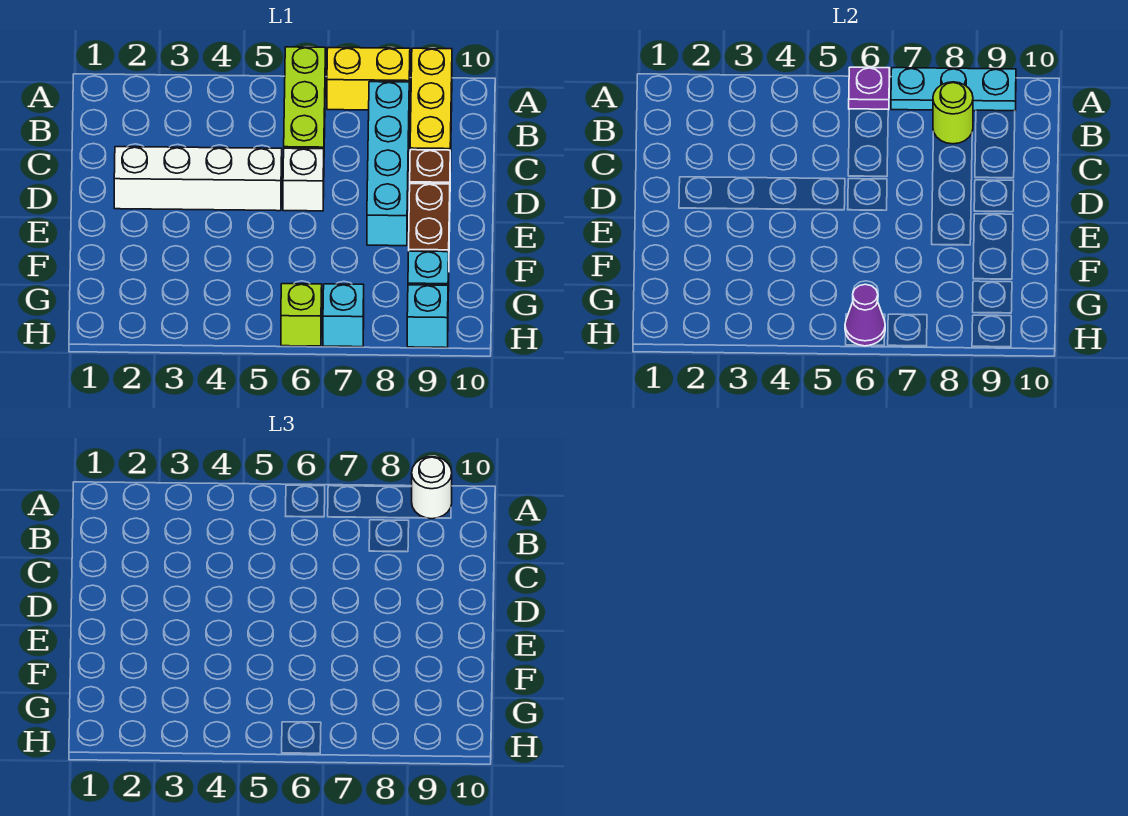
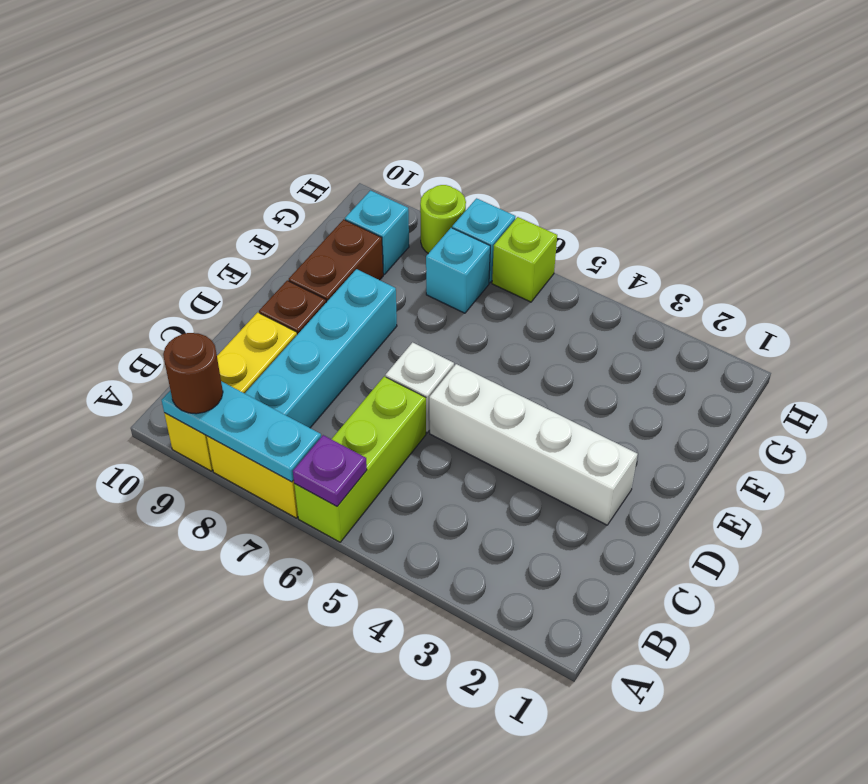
white round brick A9 level 3 -> brown round brick A9 level 3
lime round brick B8 level 2 -> lime round brick H8 level 1
purple cone H6 level 2 -> none
cyan brick H9 level 1 -> cyan brick G7 level 1

